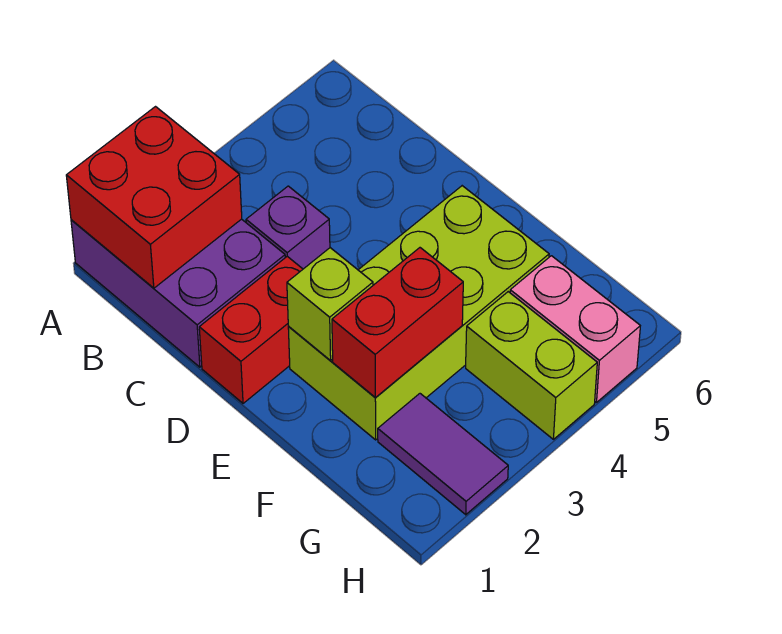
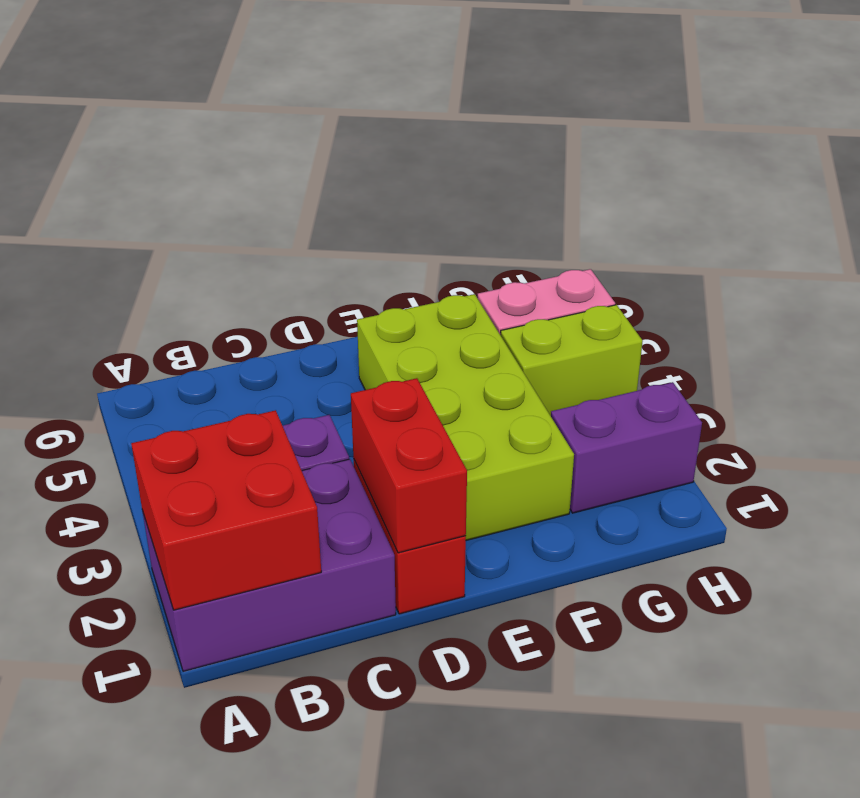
lime brick E2 level 2 -> none
red brick F2:F3 level 2 -> red brick D1:D2 level 2
purple tile G2:H2 level 1 -> purple brick G2:H2 level 1

